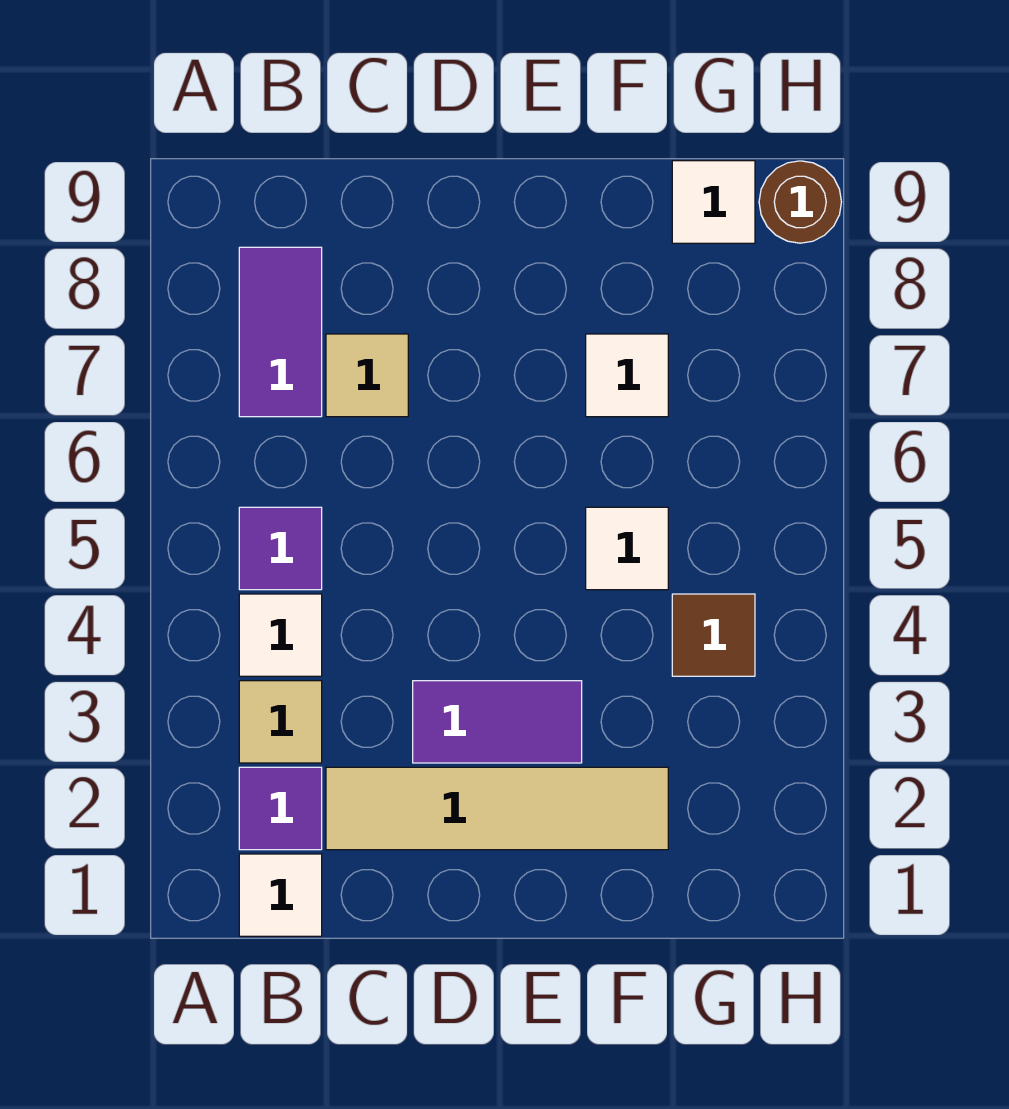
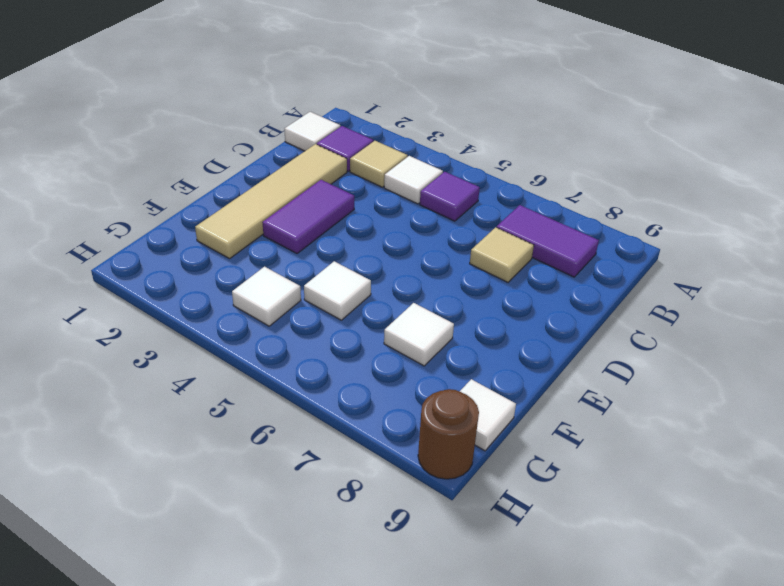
brown tile G4 level 1 -> white tile G4 level 1

